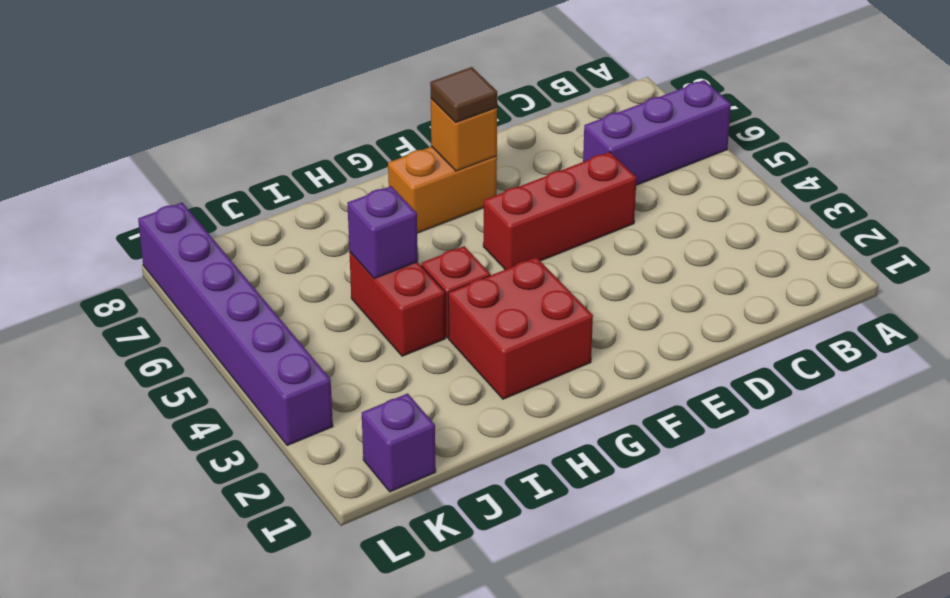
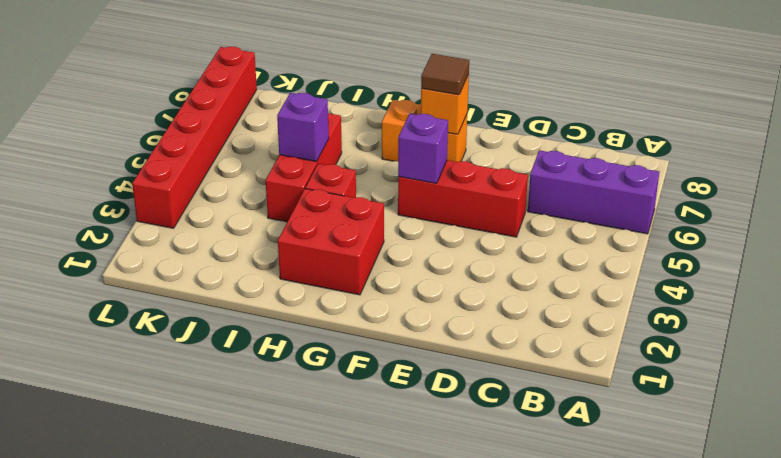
red brick I4:I5 level 1 -> red brick I4:I6 level 1
purple brick K1 level 1 -> purple brick F5 level 2
purple brick L3:L8 level 1 -> red brick L3:L8 level 1

